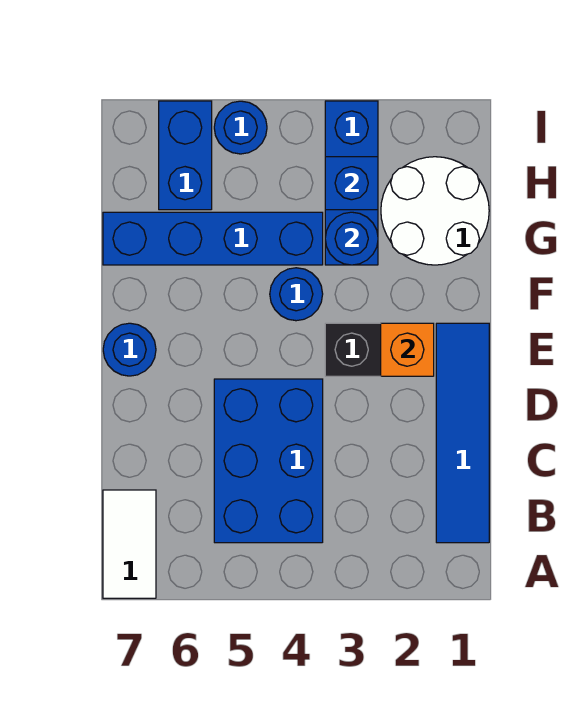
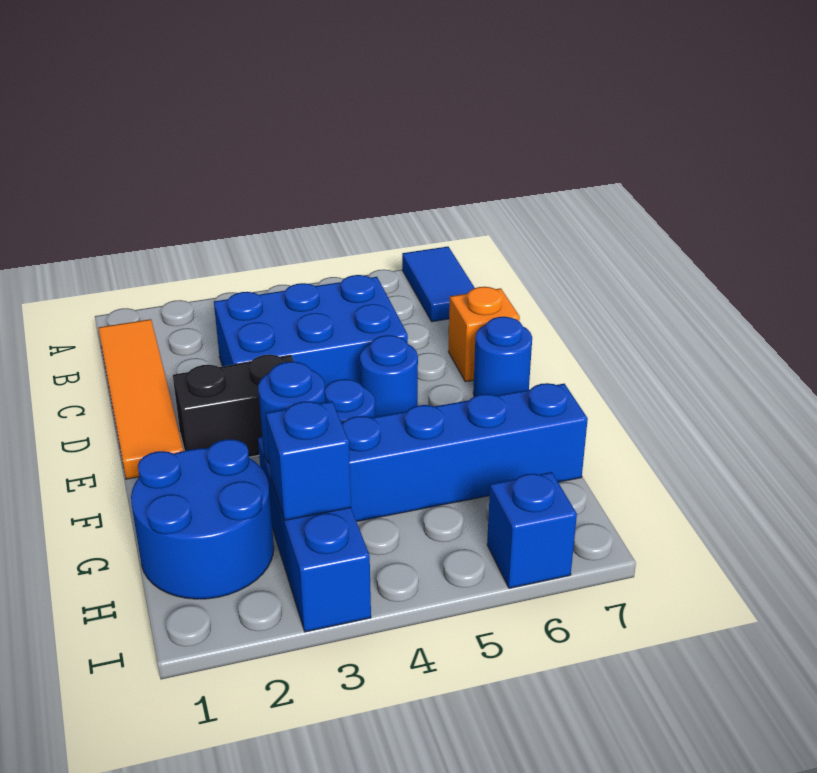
white tile A7:B7 level 1 -> blue tile A7:B7 level 1
blue tile B1:E1 level 1 -> orange tile B1:E1 level 1
blue brick B4:D5 level 1 -> blue brick C3:D5 level 1
orange brick E2 level 2 -> orange brick D7 level 1
white round brick G1:H2 level 1 -> blue round brick G1:H2 level 1
blue brick H6:I6 level 1 -> blue brick I6 level 1
blue round brick I5 level 1 -> blue round brick E5 level 1

